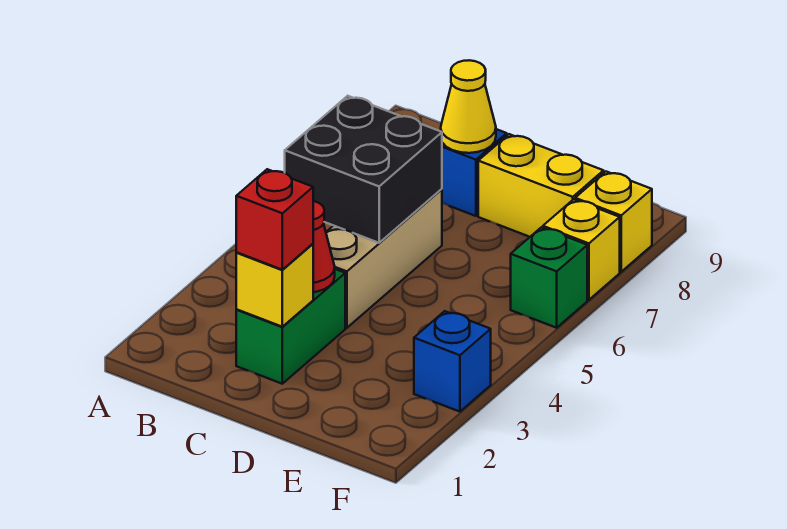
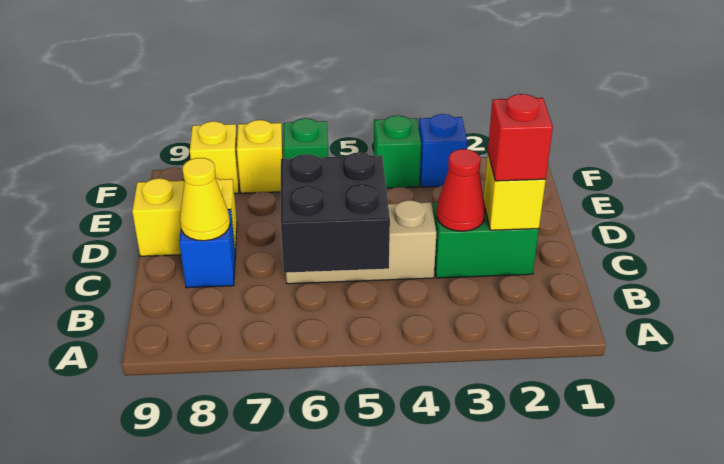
yellow brick D8:E8 level 1 -> yellow brick D8:D9 level 1
none -> green brick F4 level 1

